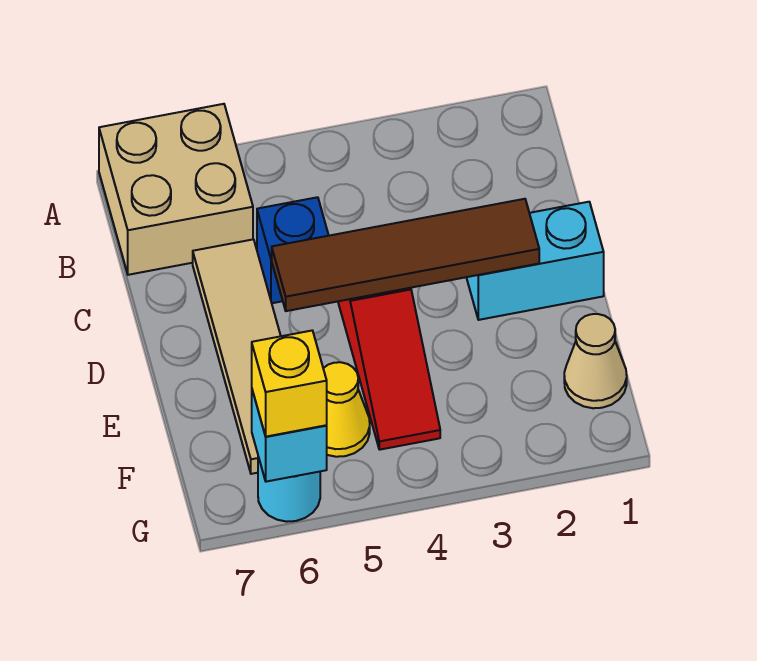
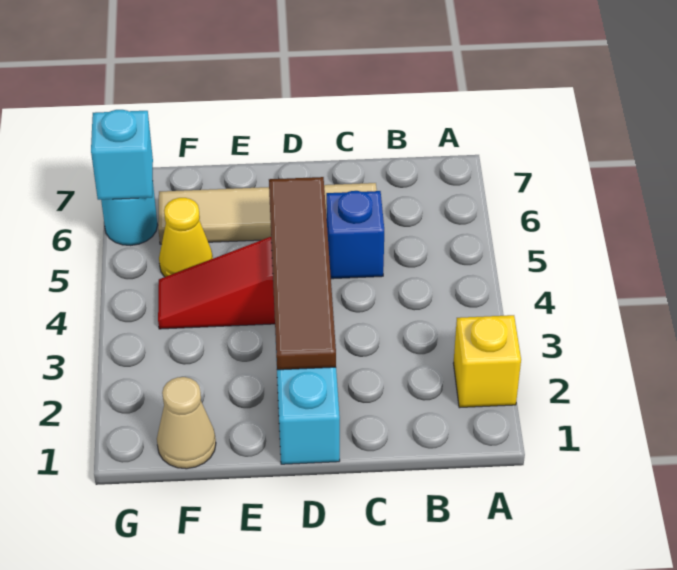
tan brick A6:B7 level 1 -> none
yellow brick G6 level 3 -> yellow brick A2 level 1

